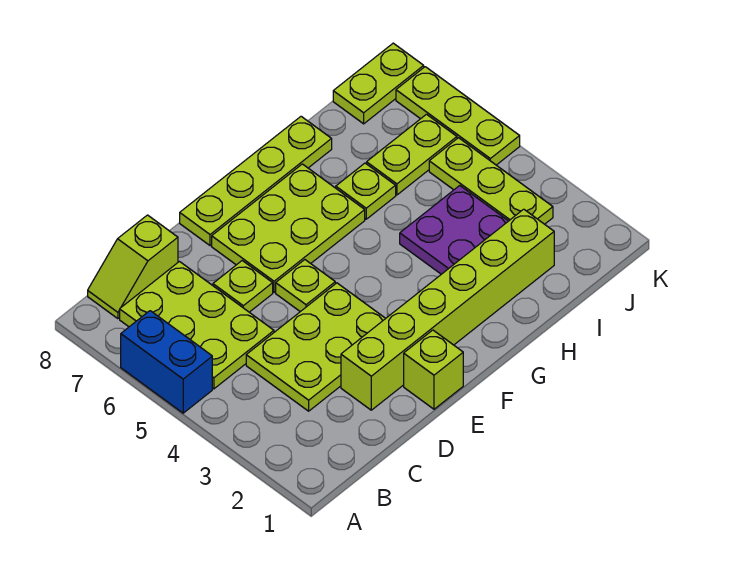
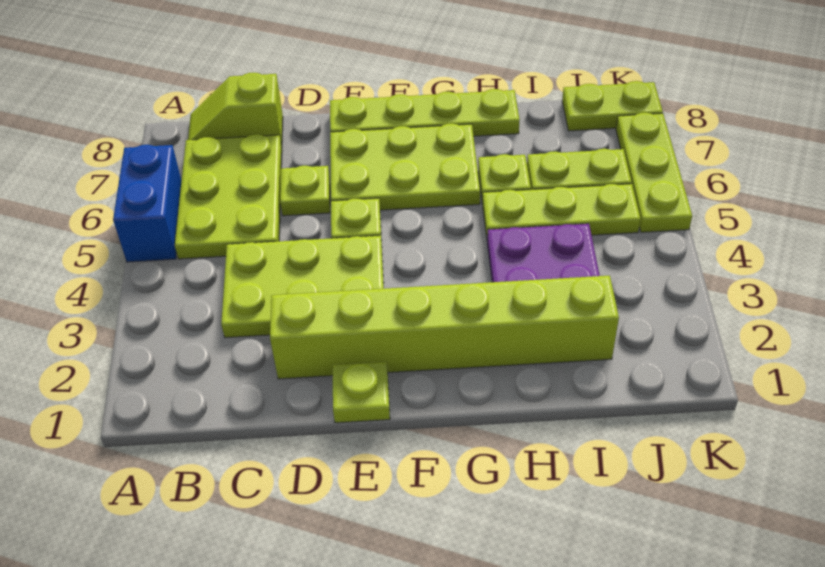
lime brick E1 level 1 -> lime plate E1 level 1
lime plate J3:J5 level 1 -> lime plate H5:J5 level 1

